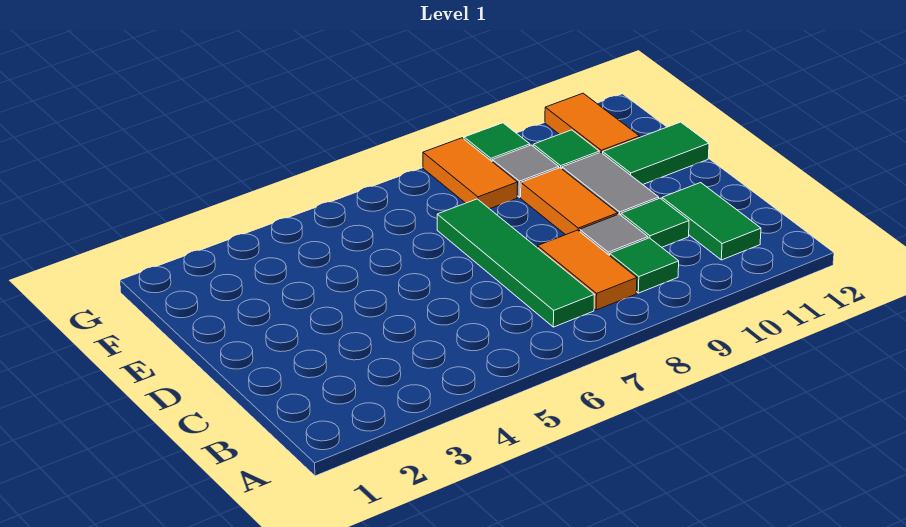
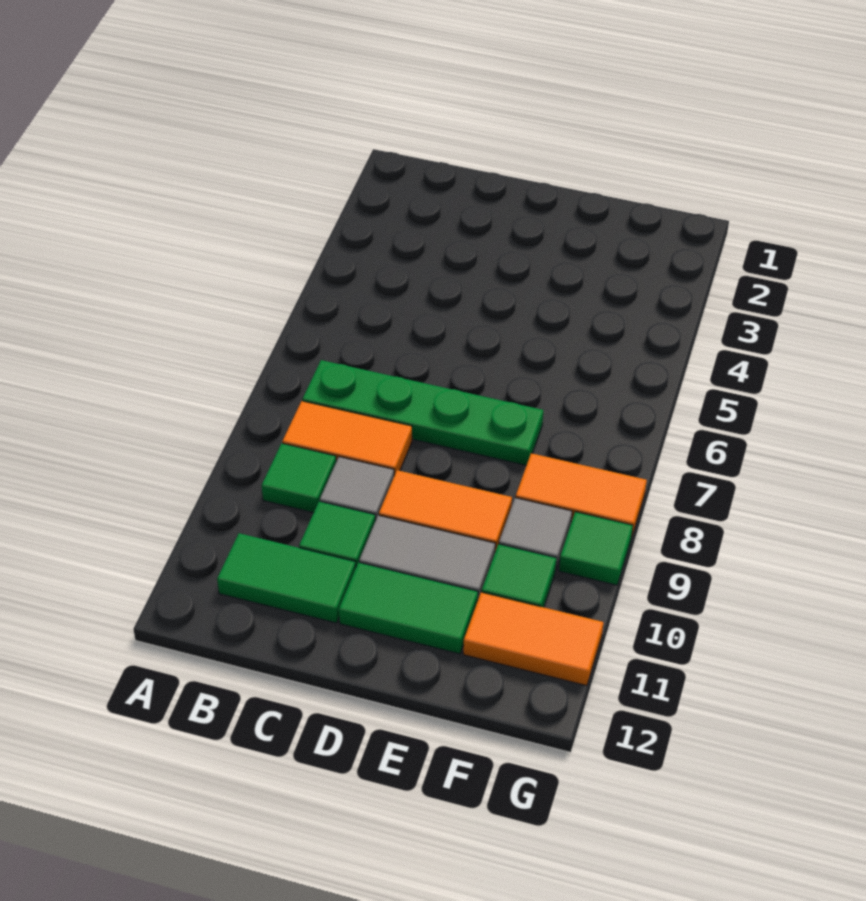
green tile B7:E7 level 1 -> green plate B7:E7 level 1
green tile E11:E12 level 1 -> green tile D11:E11 level 1

